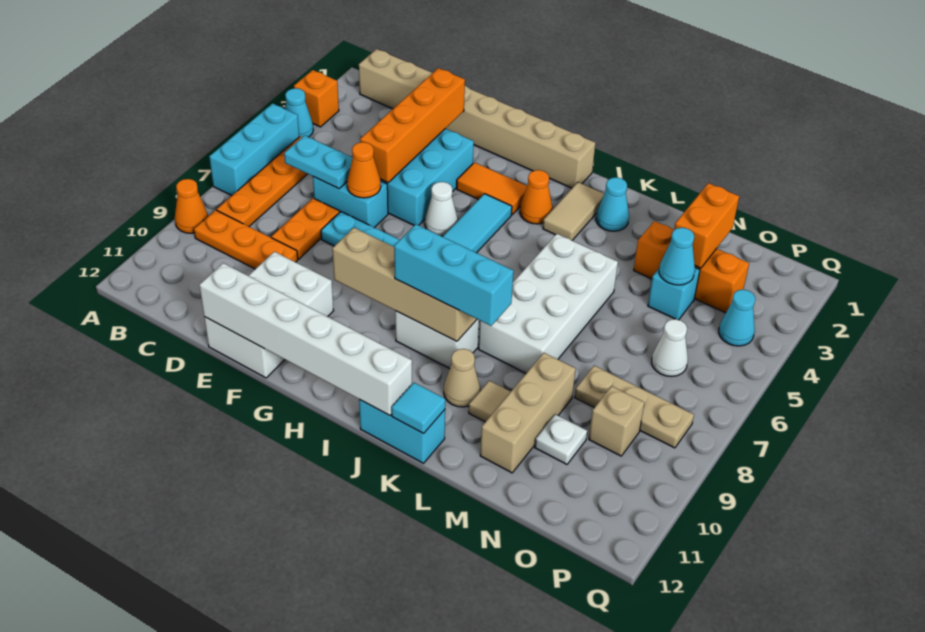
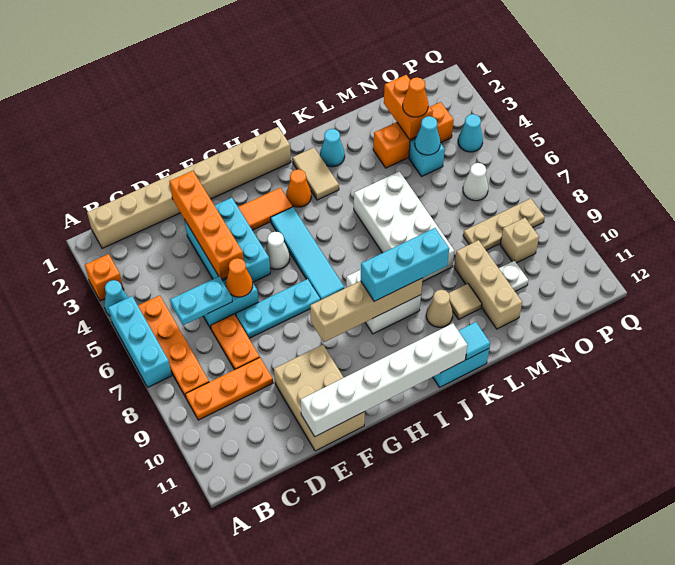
orange cone A9 level 1 -> orange cone N3 level 3
white brick E10:F12 level 1 -> tan brick E10:F12 level 1

